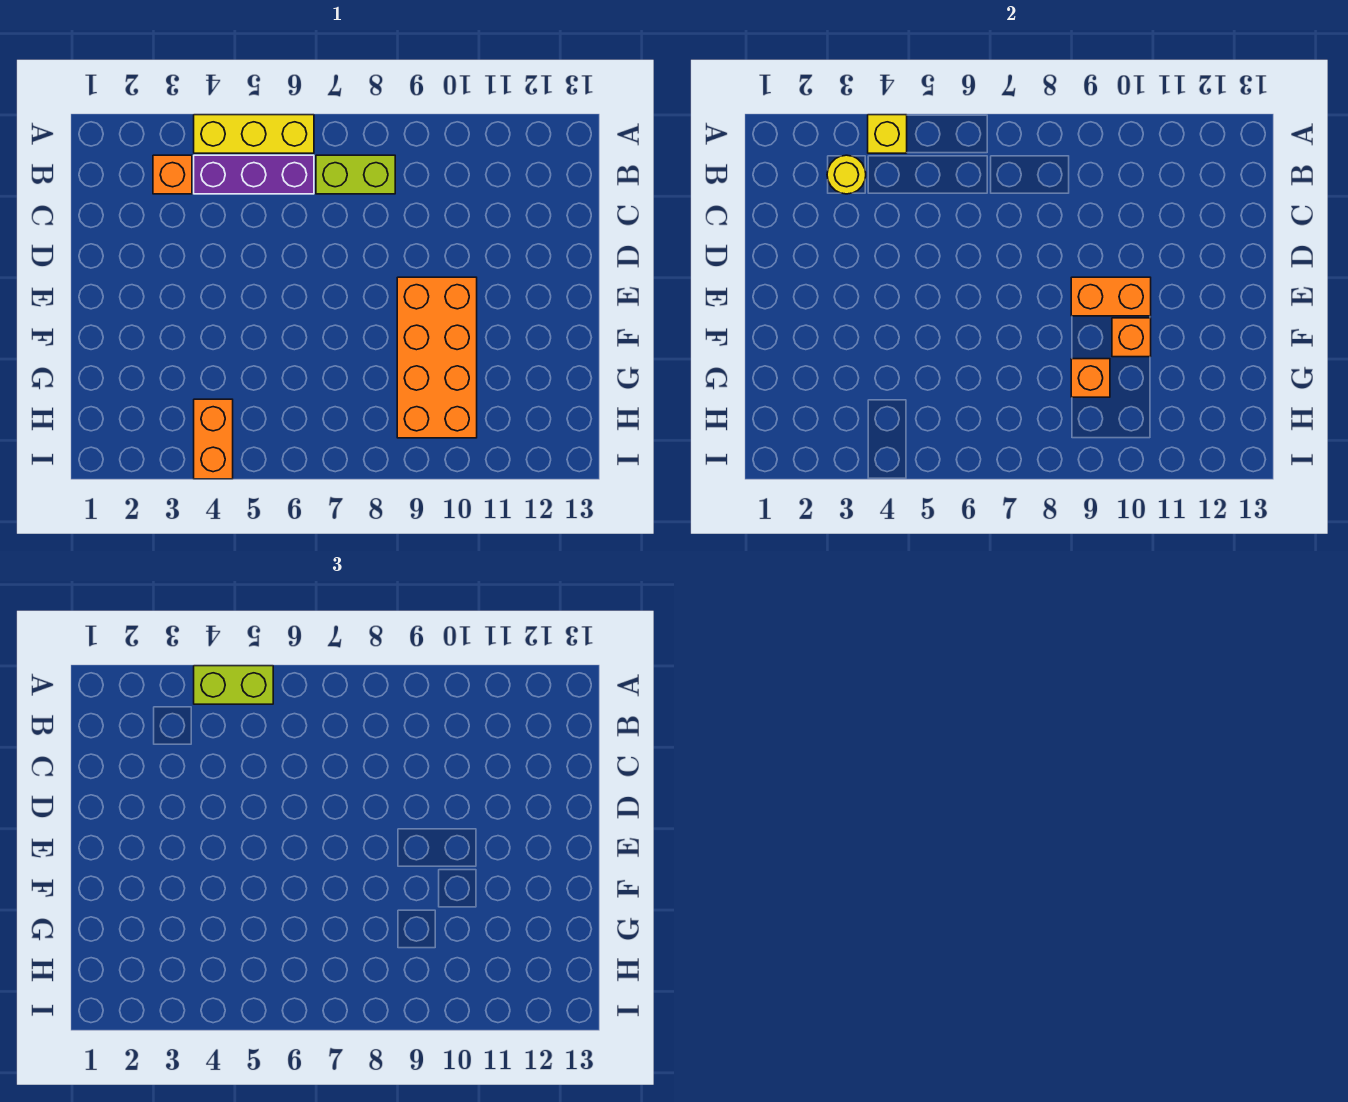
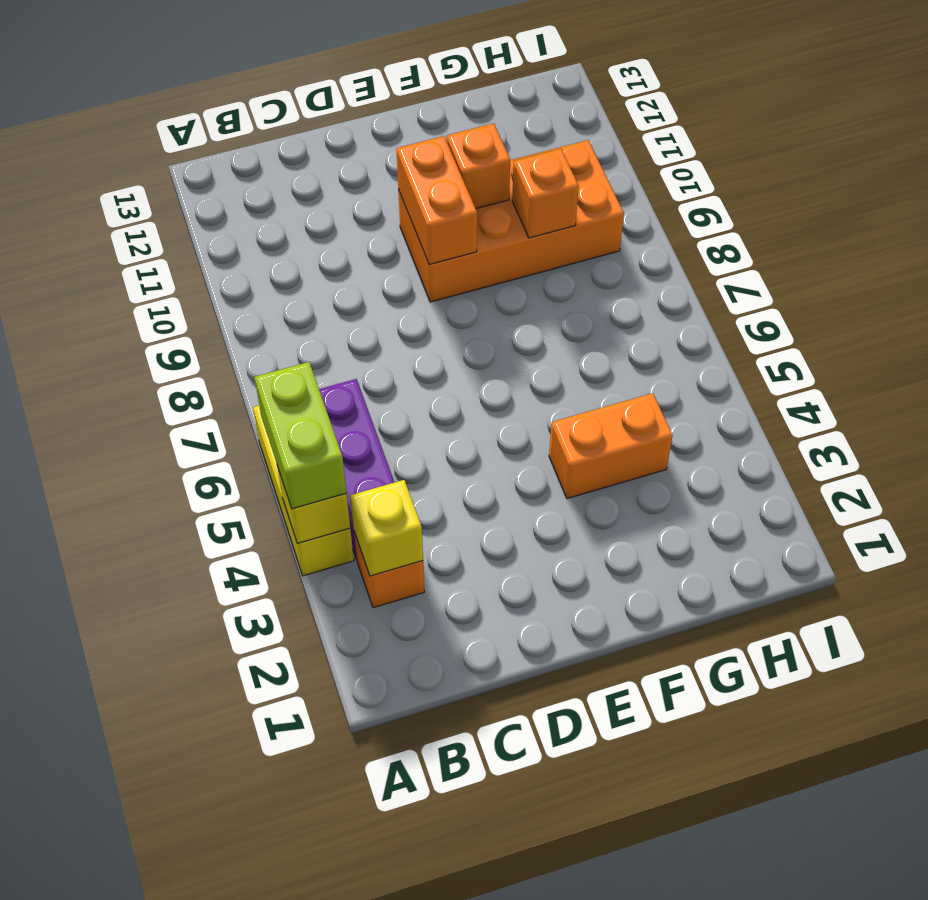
yellow round brick B3 level 2 -> yellow brick B3 level 2
lime brick B7:B8 level 1 -> none
orange brick H4:I4 level 1 -> orange brick F4:G4 level 1

